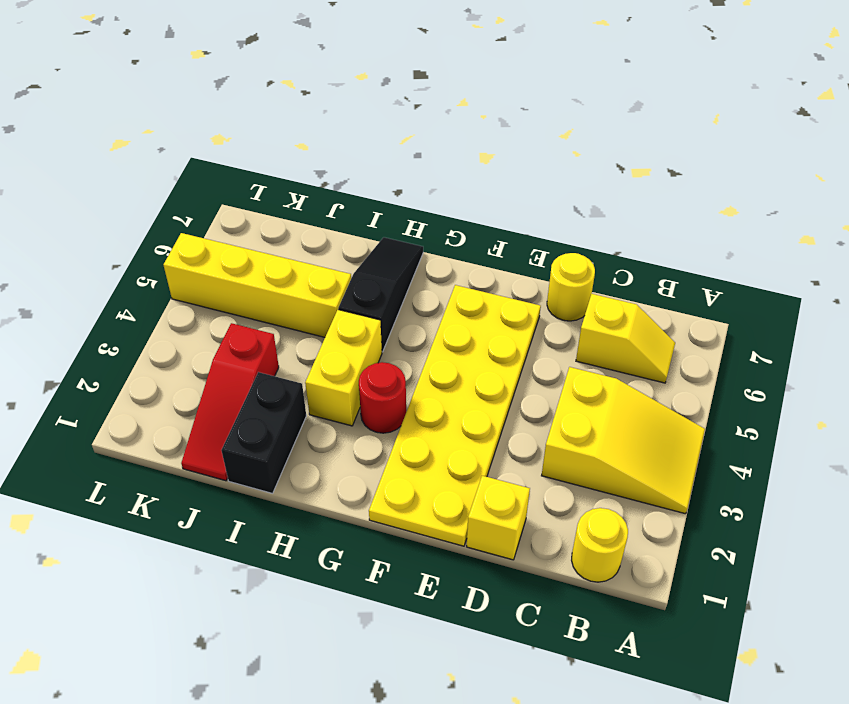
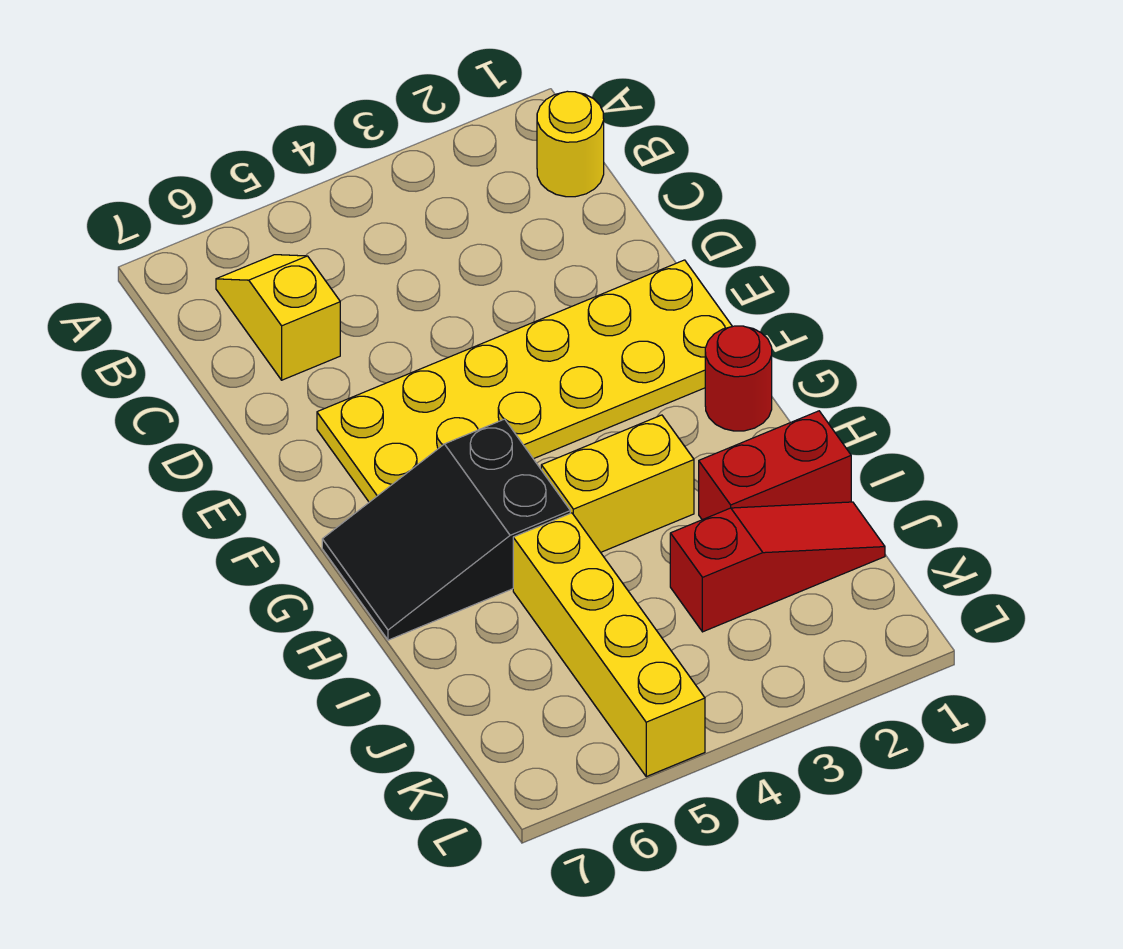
yellow slope A3:C4 level 1 top C -> none
yellow brick D1 level 1 -> none
yellow round brick D7 level 1 -> none
red round brick G3 level 1 -> red round brick G1 level 1
black slope H5:H7 level 1 top 5 -> black slope G5:H7 level 1 top 5
black brick I1:I2 level 1 -> red brick I1:I2 level 1

